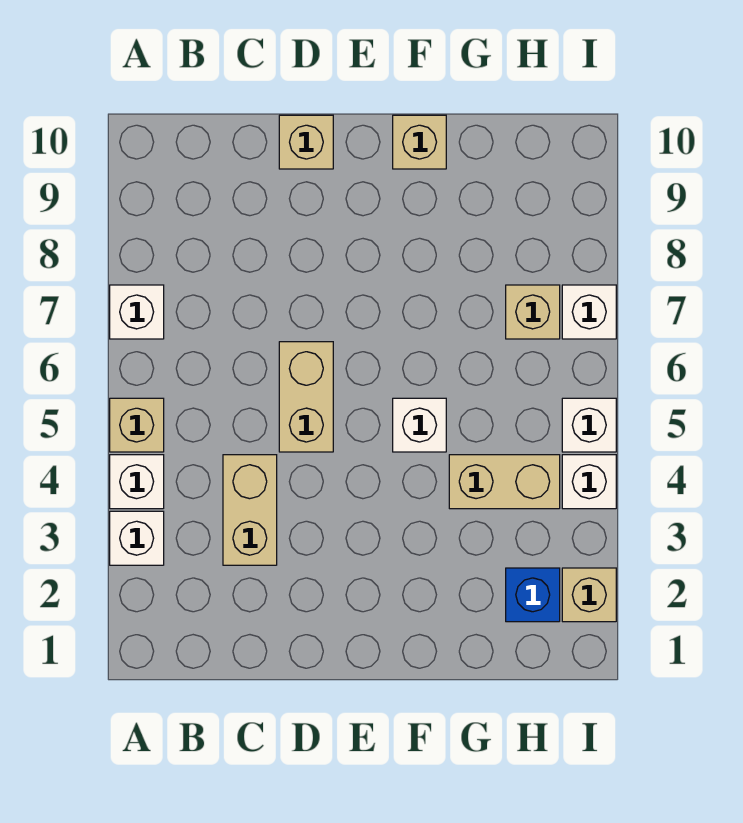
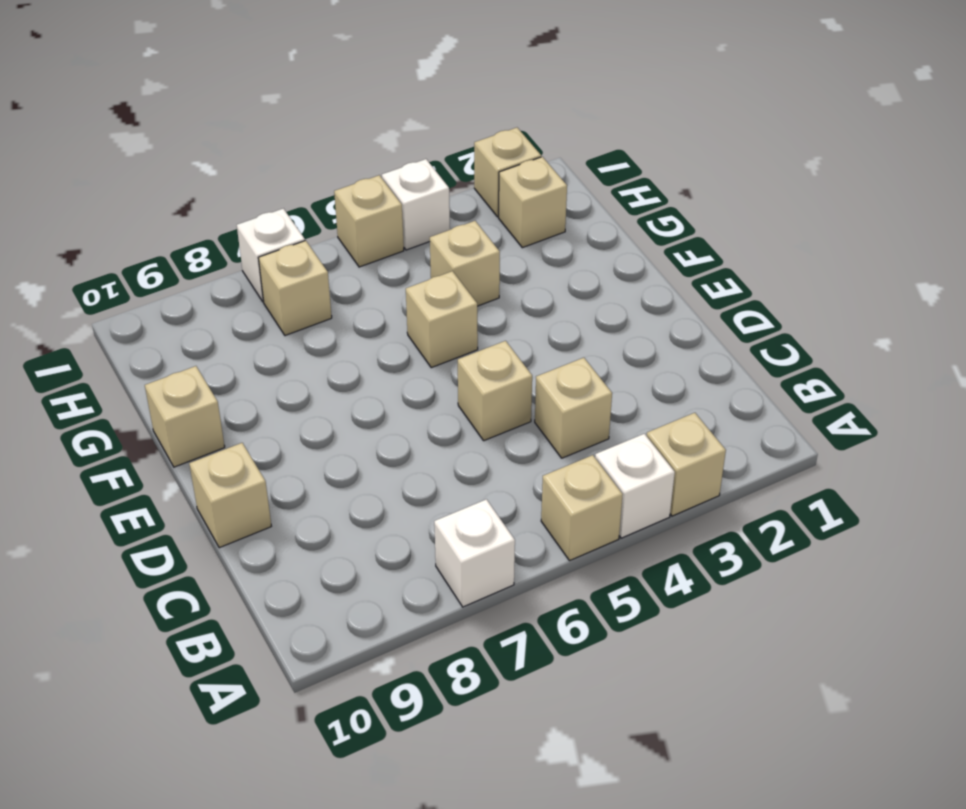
white brick A3 level 1 -> tan brick A3 level 1
tan brick C3:C4 level 1 -> tan brick C4 level 1
tan brick D5:D6 level 1 -> tan brick D5 level 1
white brick F5 level 1 -> tan brick F5 level 1
tan brick G4:H4 level 1 -> tan brick G4 level 1
blue brick H2 level 1 -> tan brick H2 level 1
white brick I5 level 1 -> tan brick I5 level 1

